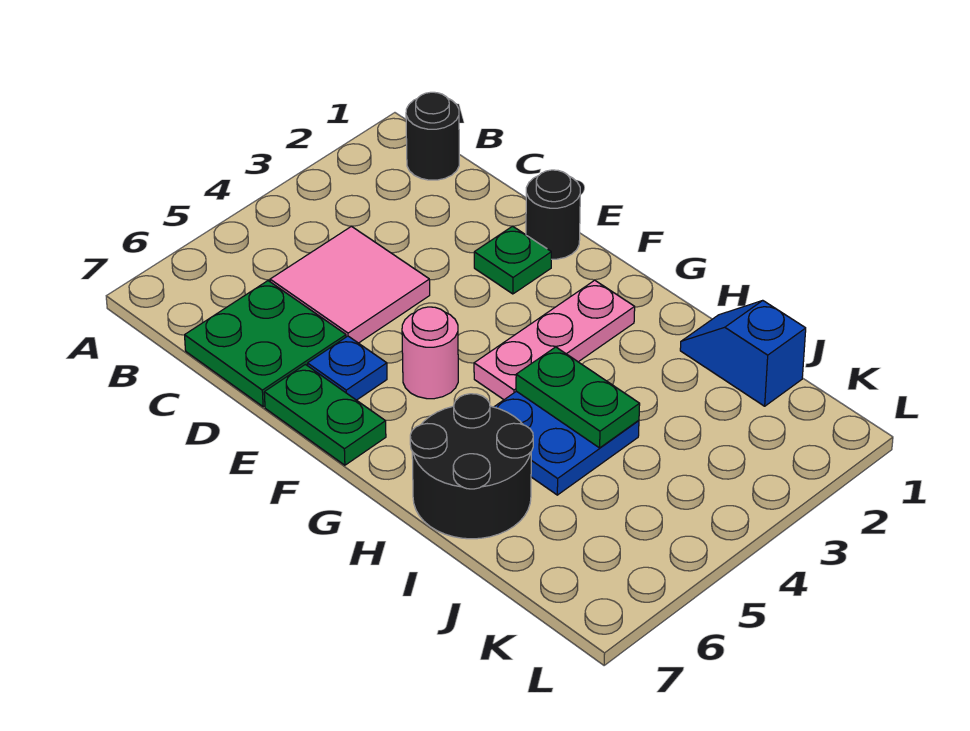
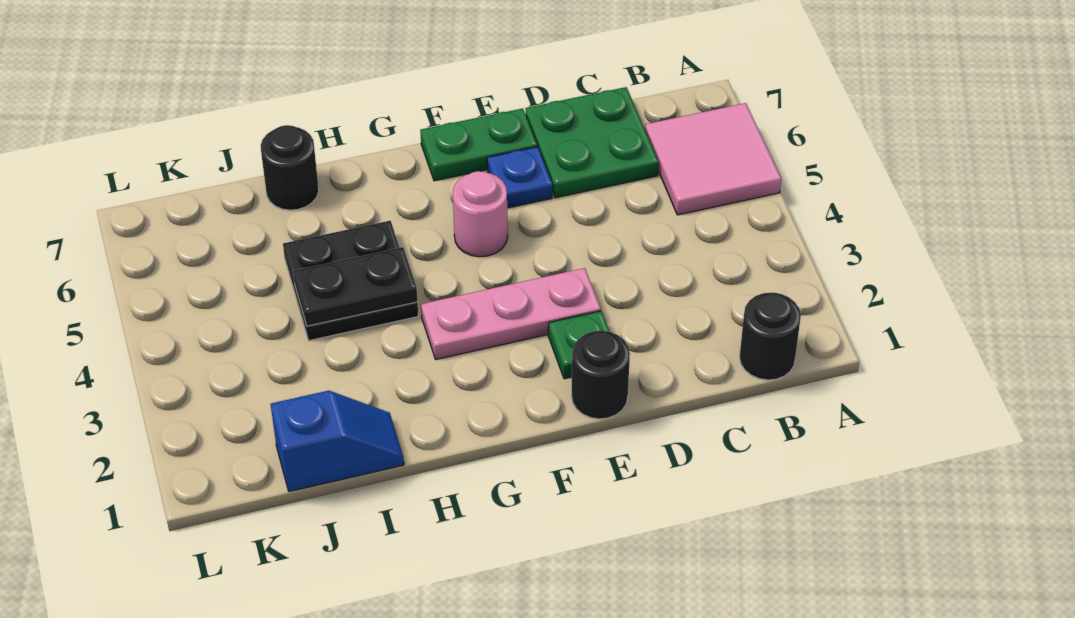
pink tile C4:D5 level 1 -> pink tile A5:B6 level 1
pink plate G2:G4 level 1 -> pink plate E3:G3 level 1
blue plate H4:I5 level 1 -> black plate H4:I5 level 1
green plate H4:I4 level 2 -> black plate H4:I4 level 2
black round brick H6:I7 level 1 -> black round brick I7 level 1

